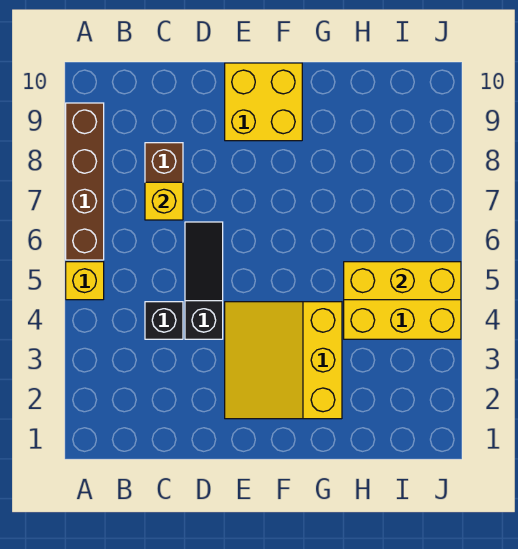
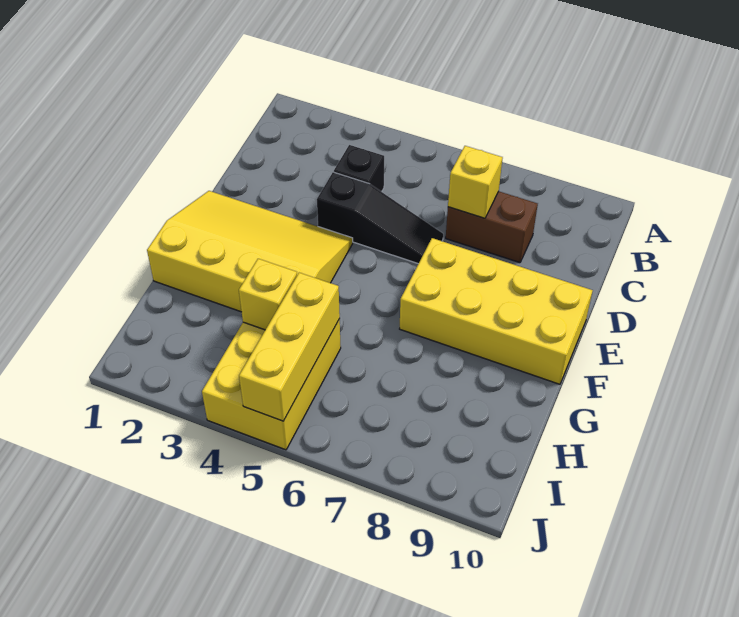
yellow brick A5 level 1 -> yellow brick H4 level 2
brown brick A6:A9 level 1 -> none
yellow slope E2:G4 level 1 top G -> yellow slope E1:G4 level 1 top G
yellow brick E9:F10 level 1 -> yellow brick E7:F10 level 1

